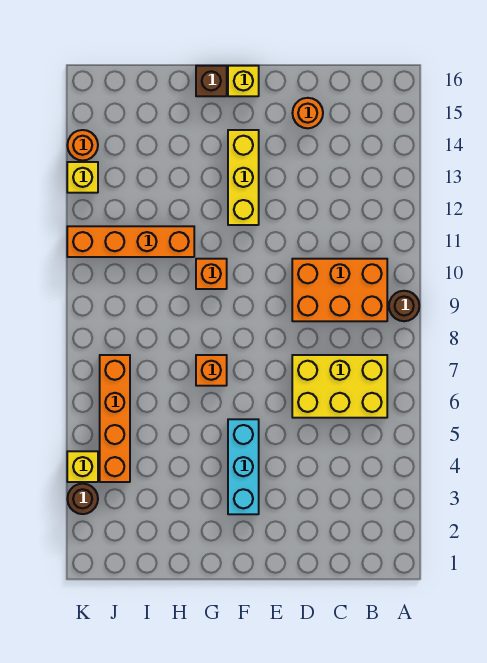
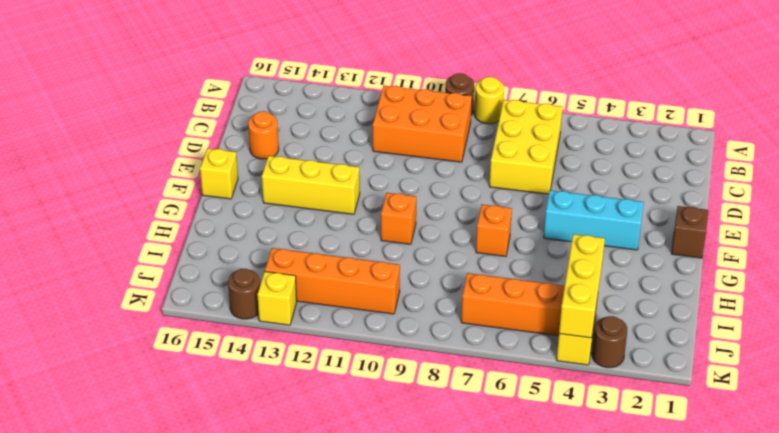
none -> yellow round brick A8 level 1
orange brick B9:D10 level 1 -> orange brick B9:C11 level 1
brown brick G16 level 1 -> brown brick F1 level 1
orange brick H11:K11 level 1 -> orange brick J10:J13 level 1
none -> yellow brick I4:K4 level 2
orange round brick K14 level 1 -> brown round brick K14 level 1

